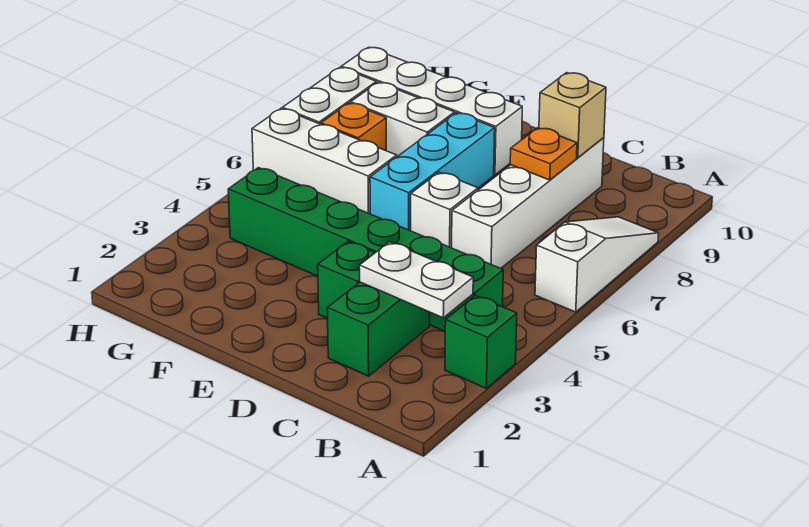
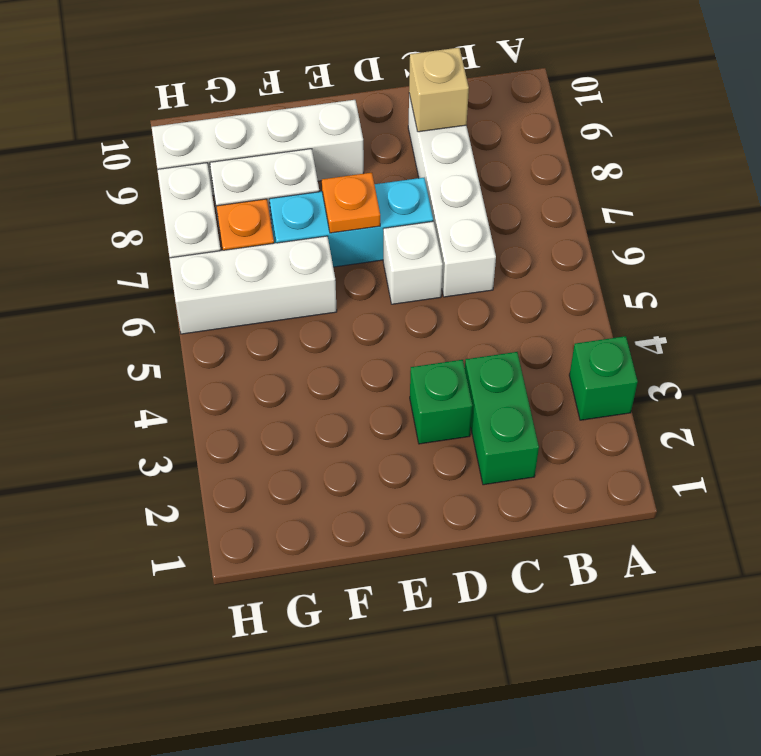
white slope A6:A8 level 1 top 6 -> none
white plate B3:C3 level 2 -> none
green brick B4:G4 level 1 -> none
orange plate C8 level 2 -> orange plate E7 level 2
cyan brick E6:E8 level 1 -> cyan brick D7:F7 level 1

